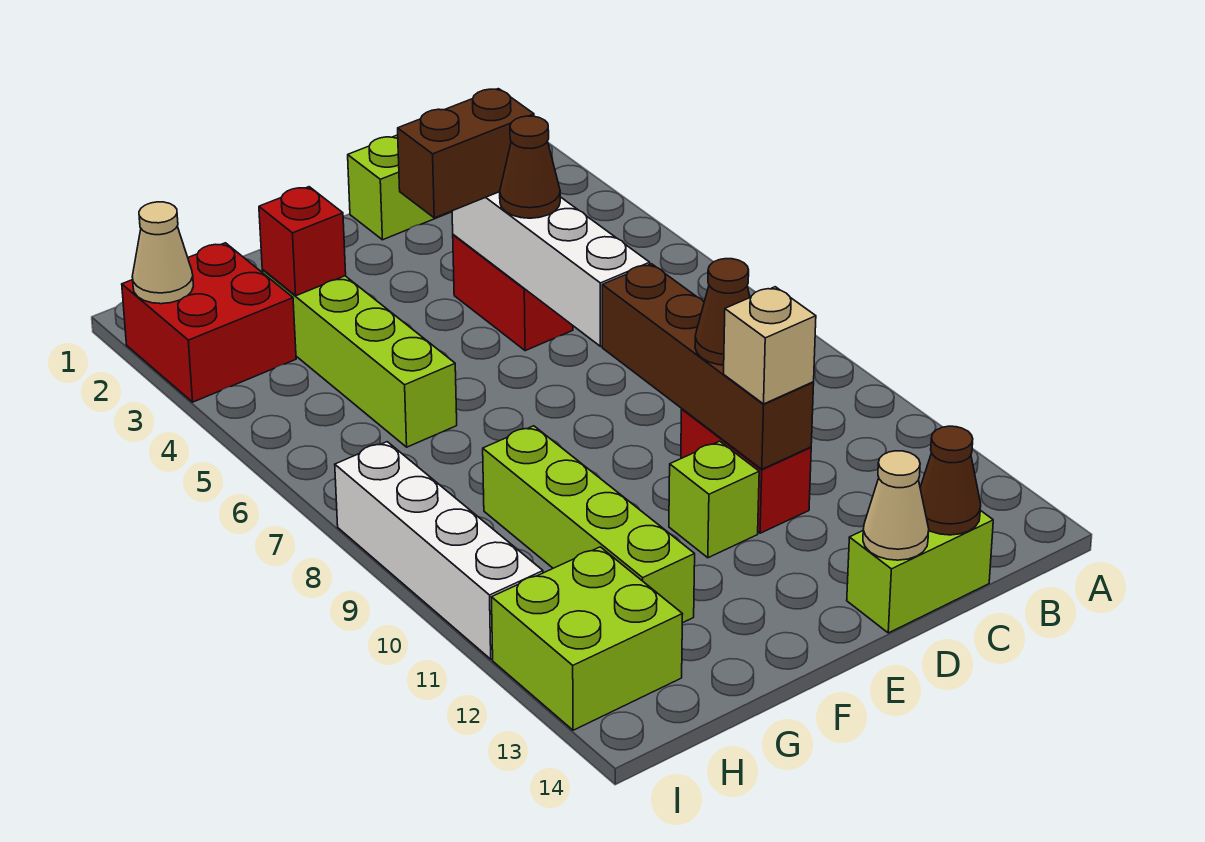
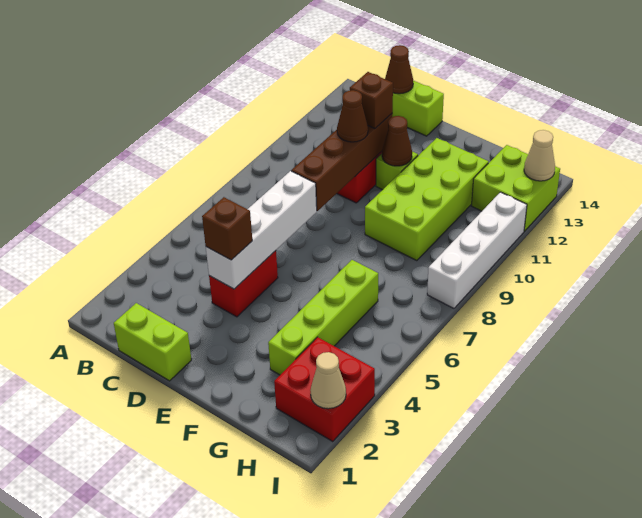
brown brick D4:E4 level 3 -> brown brick D4 level 3
brown cone D5 level 3 -> brown cone E11 level 2
tan brick D11 level 3 -> brown brick D11 level 3
tan cone D14 level 2 -> tan cone I13 level 2
red brick G3 level 2 -> none
lime brick G9:G12 level 1 -> lime brick F9:G12 level 1

